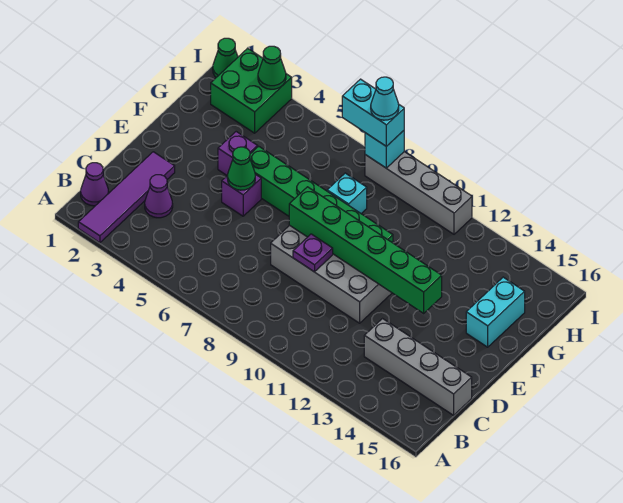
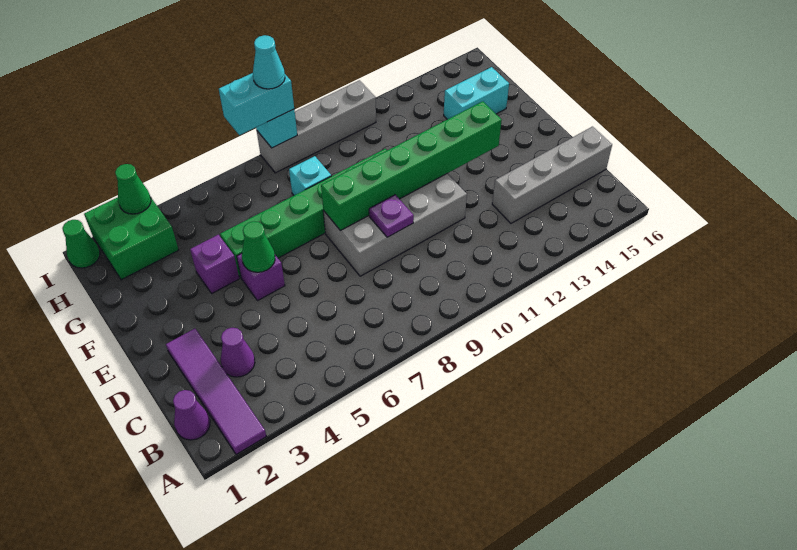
cyan brick F15:G15 level 1 -> cyan brick G14:G15 level 1

